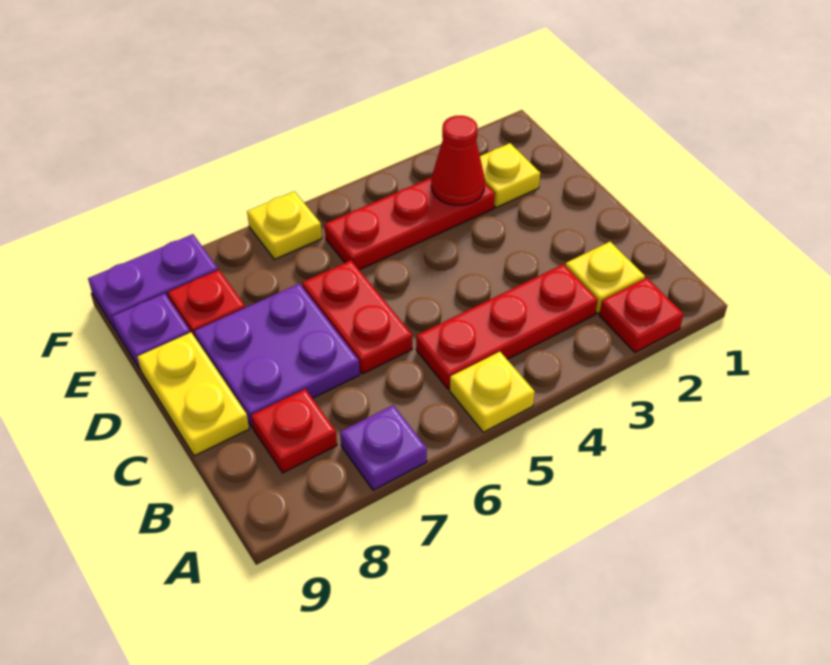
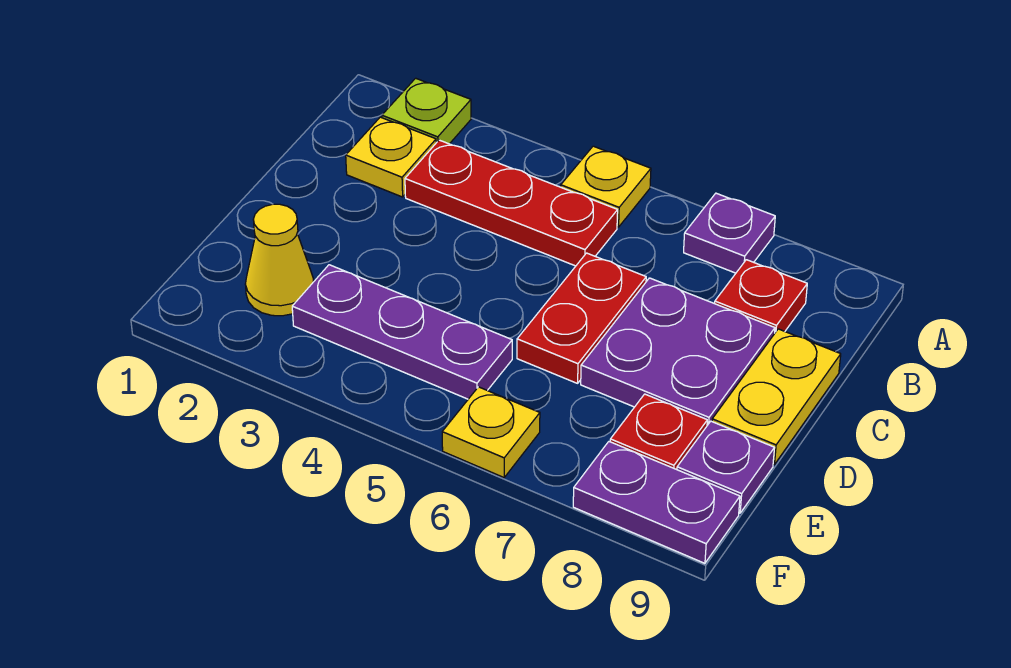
red plate A2 level 1 -> lime plate A2 level 1
yellow plate E2 level 1 -> yellow cone E2 level 1
red plate E3:E5 level 1 -> purple plate E3:E5 level 1
red cone E3 level 2 -> none

